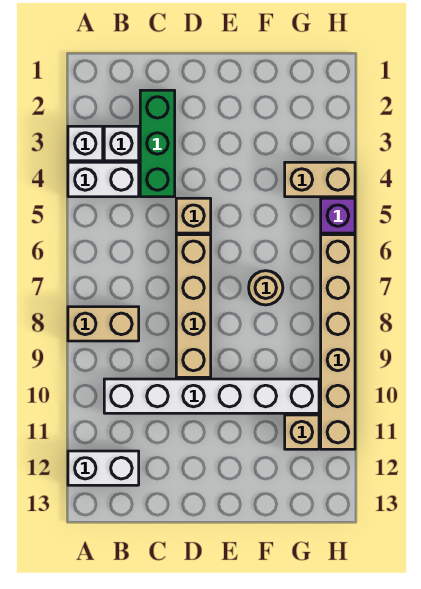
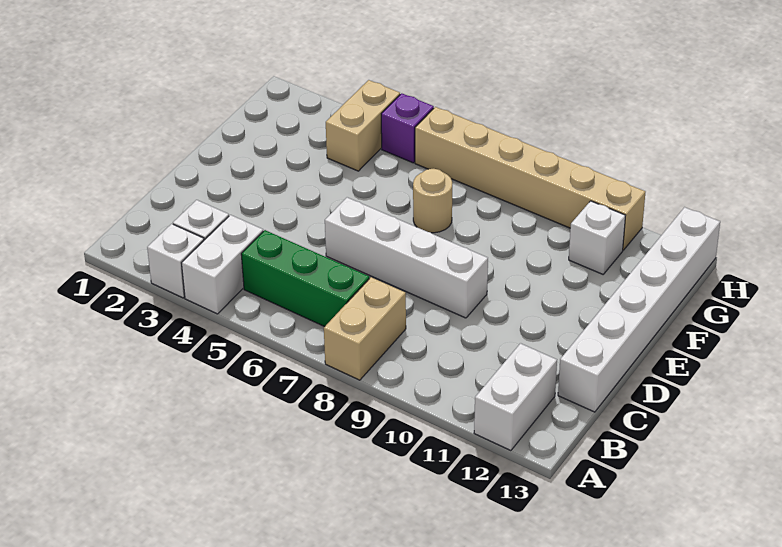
white brick B10:G10 level 1 -> white brick C13:H13 level 1
green brick C2:C4 level 1 -> green brick B5:B7 level 1
tan brick D5 level 1 -> none
tan brick D6:D9 level 1 -> white brick D6:D9 level 1
tan brick G11 level 1 -> white brick G11 level 1

